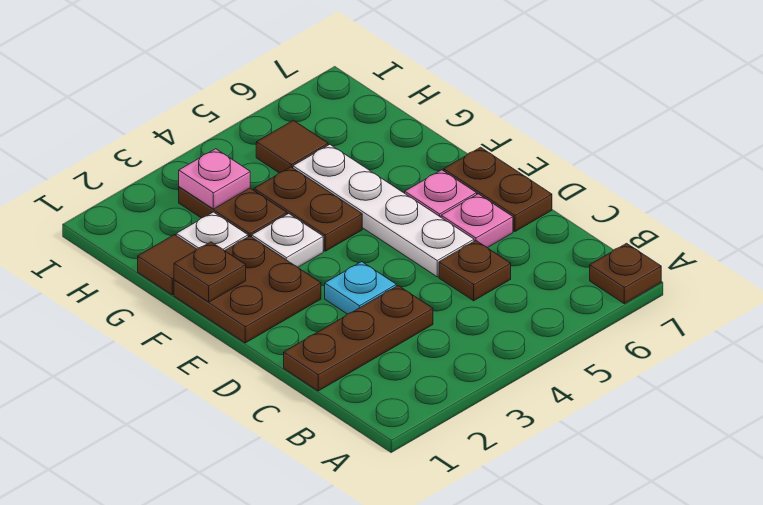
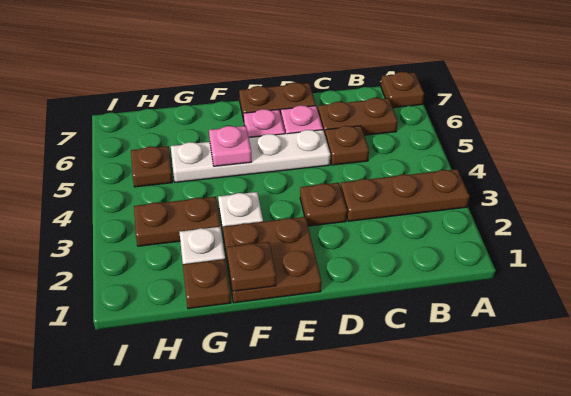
brown plate C1:C3 level 1 -> brown plate A3:C3 level 1
cyan plate D3 level 1 -> brown plate D3 level 1
brown plate F4:G4 level 1 -> brown plate B6:C6 level 1
brown tile G1 level 1 -> brown plate G1 level 1
pink plate H3 level 2 -> pink plate F5 level 2
brown tile H5 level 1 -> brown plate H5 level 1

